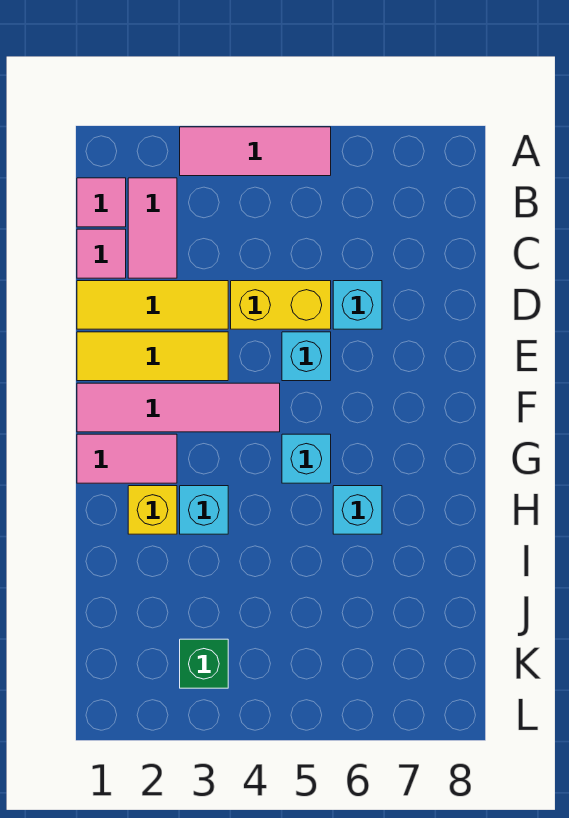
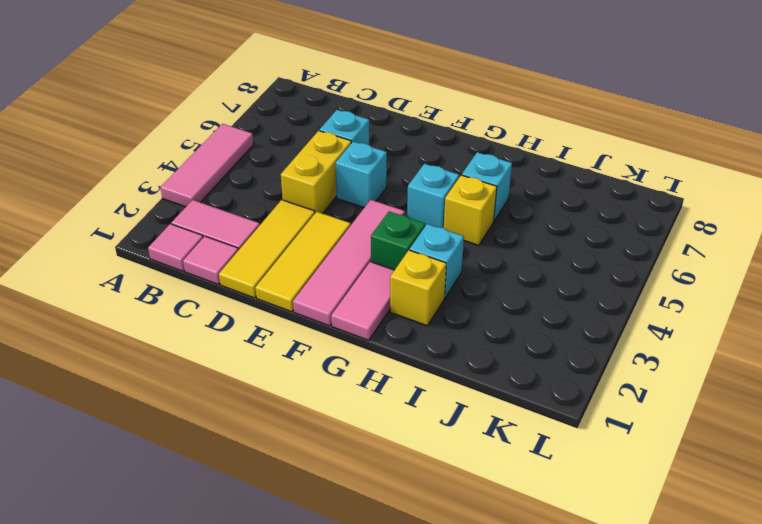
none -> yellow brick H5 level 1
green brick K3 level 1 -> green brick G3 level 1

